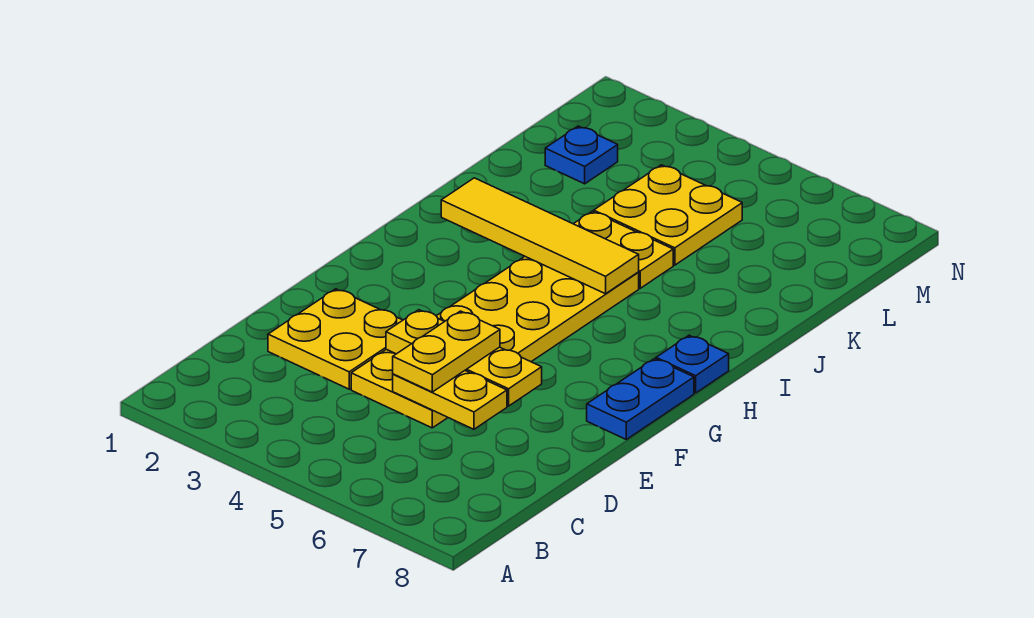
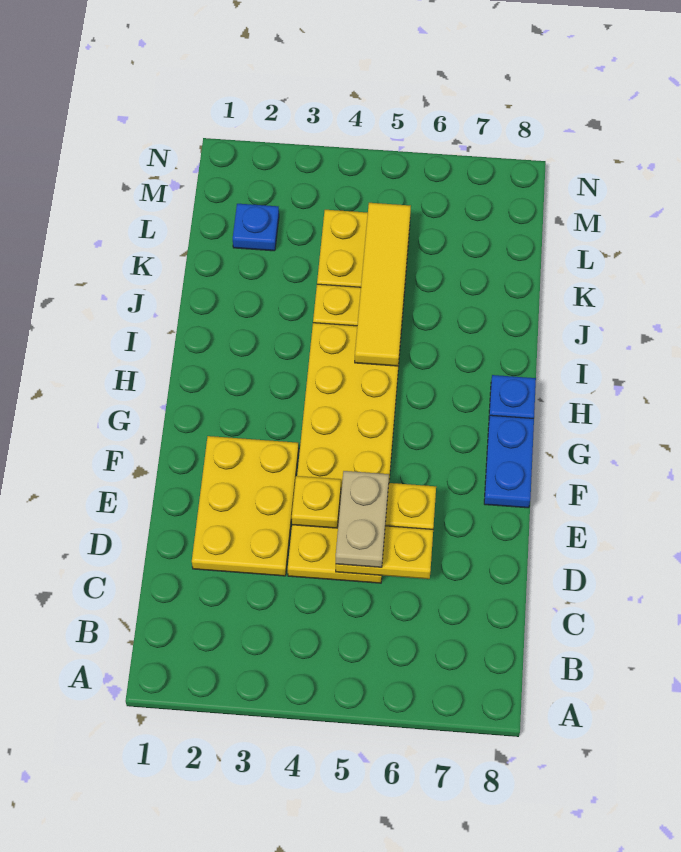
yellow plate D2:E3 level 1 -> yellow plate D2:F3 level 1
yellow plate D5:E5 level 3 -> tan plate D5:E5 level 3
yellow tile I2:I5 level 2 -> yellow tile I5:L5 level 2

